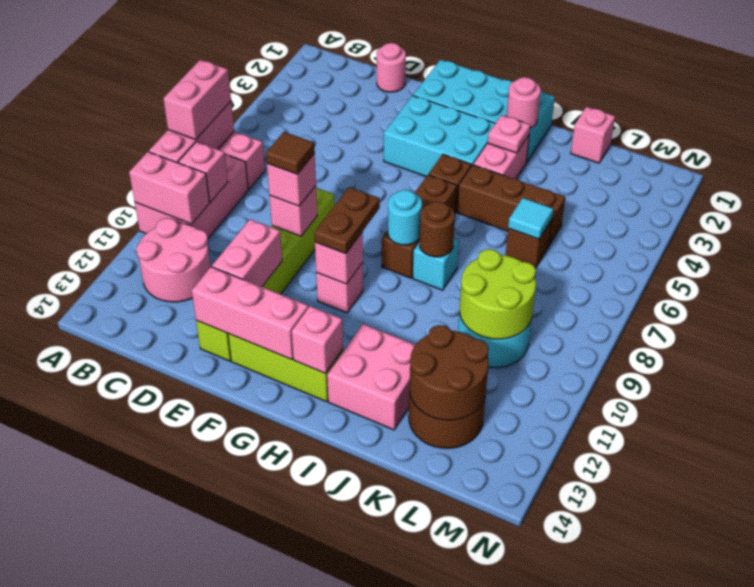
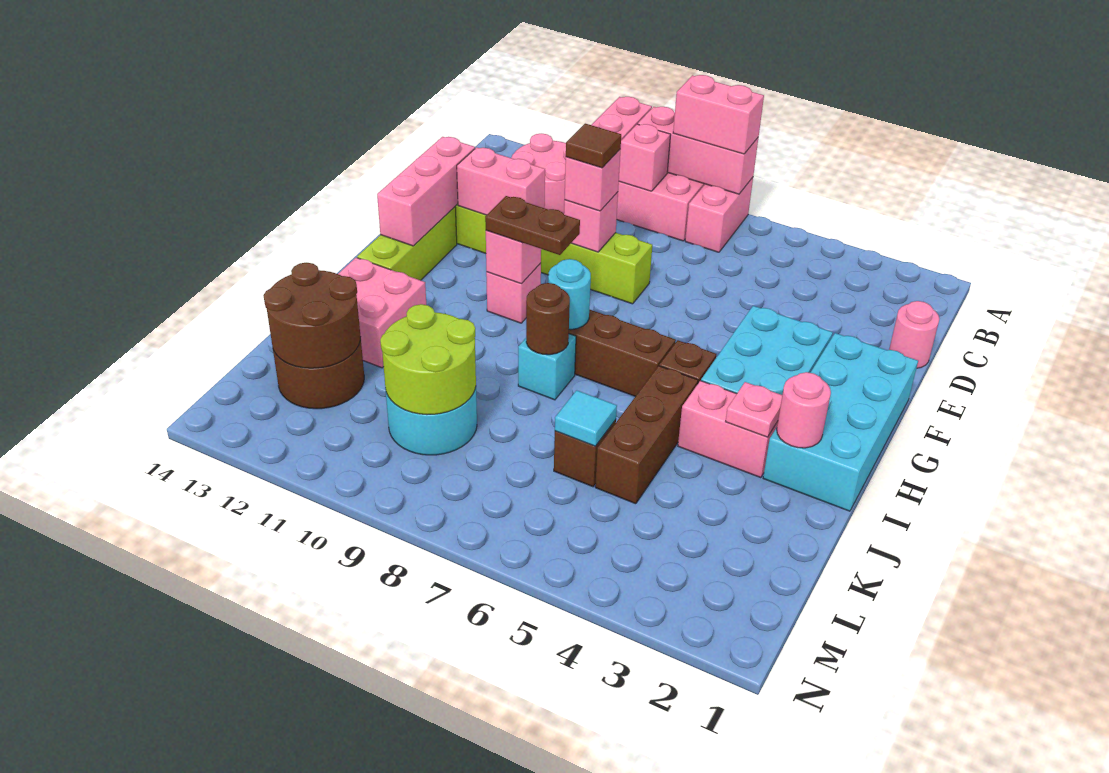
pink brick H13 level 2 -> none
pink brick K1 level 1 -> none

